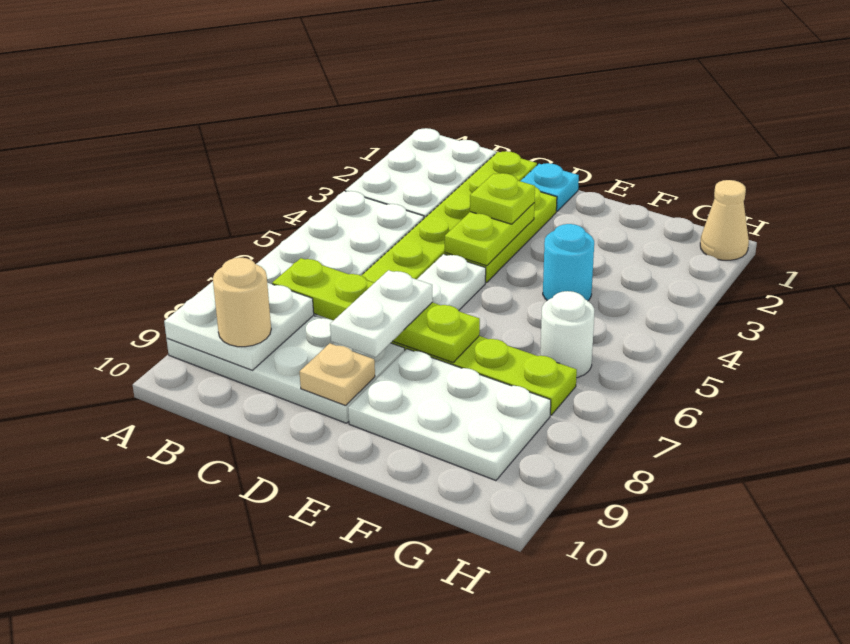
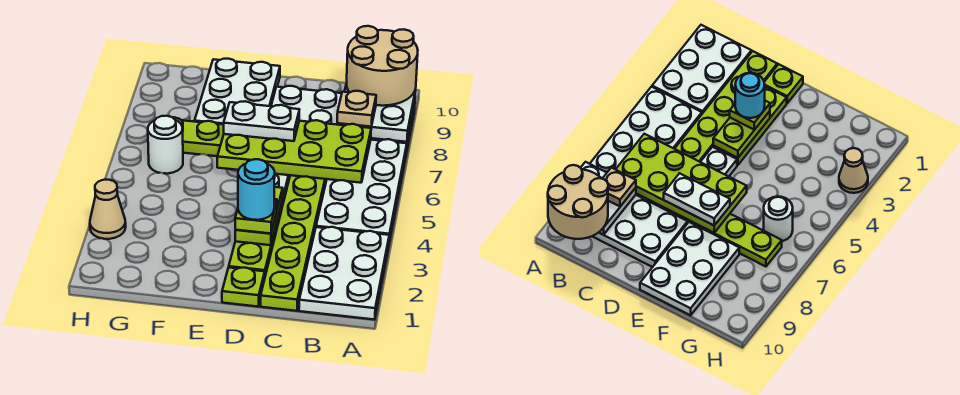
lime plate B7:E7 level 2 -> lime plate B6:E7 level 2
tan round brick B9 level 3 -> tan round brick A9:B10 level 3
cyan plate D1 level 1 -> lime plate D1 level 1
white plate D7:D8 level 3 -> white plate D7:E7 level 3
tan plate D9 level 2 -> tan plate B8 level 3
white plate E8:G9 level 1 -> white plate E8:F10 level 1
cyan round brick F4 level 1 -> cyan round brick D3 level 4
tan cone H1 level 1 -> tan cone H3 level 1

